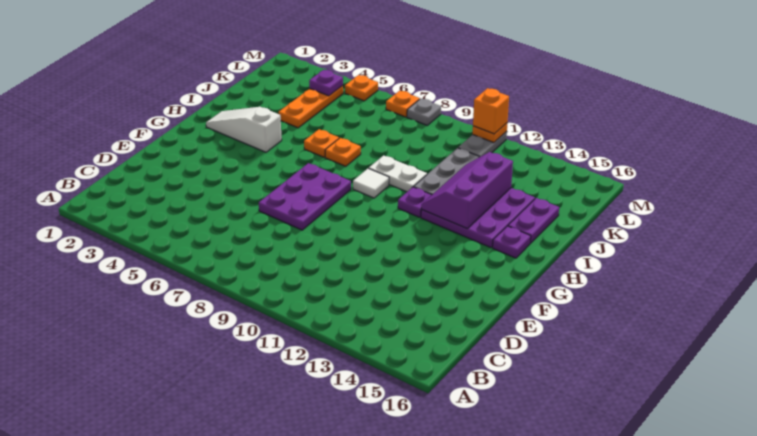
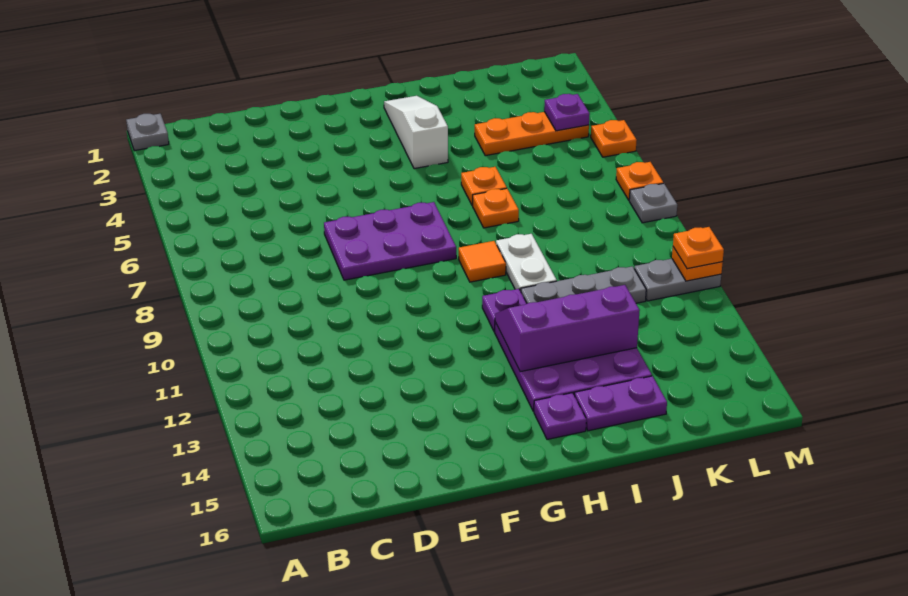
none -> grey plate A1 level 1
white tile H9 level 1 -> orange tile H9 level 1
orange brick M11 level 3 -> orange plate M11 level 3

